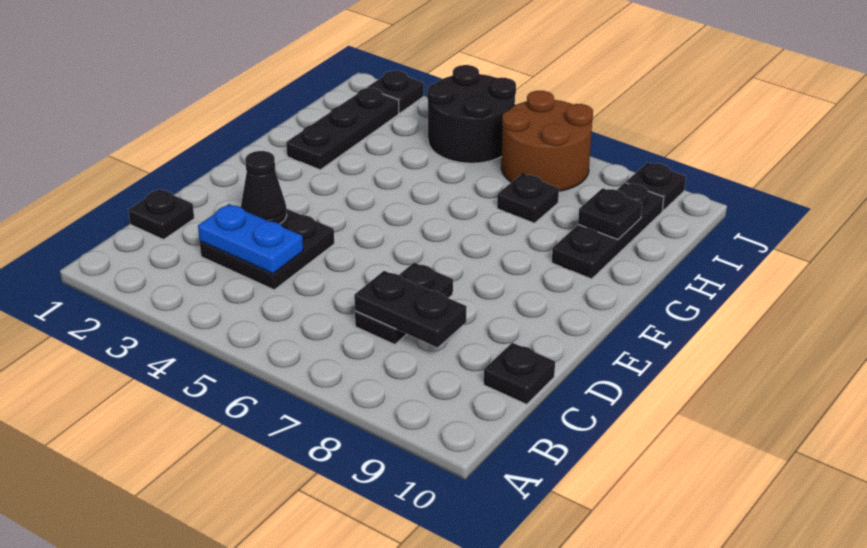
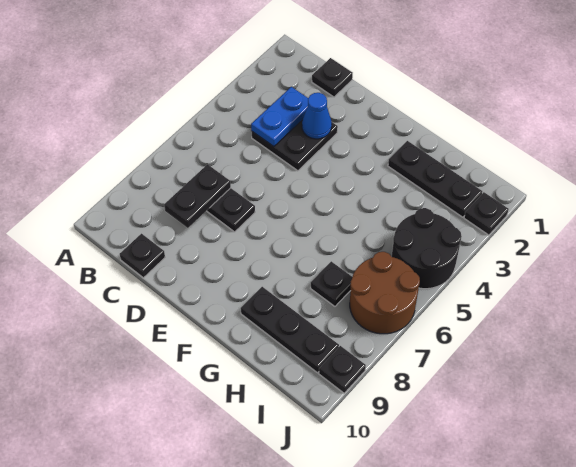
black cone D3 level 2 -> blue cone D3 level 2
black plate H9 level 2 -> none

